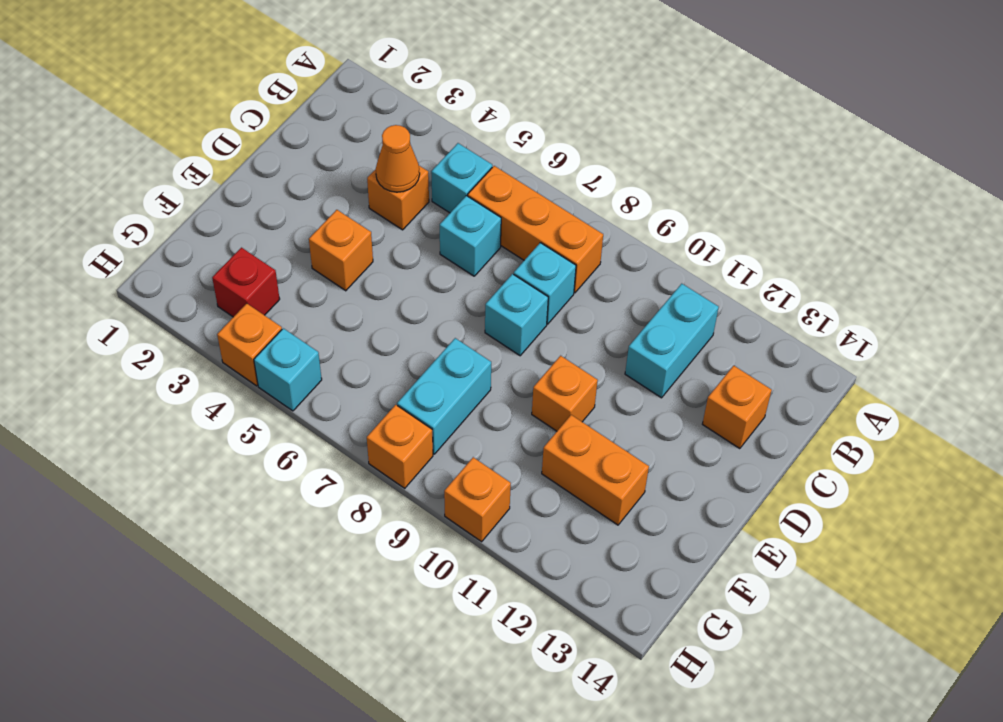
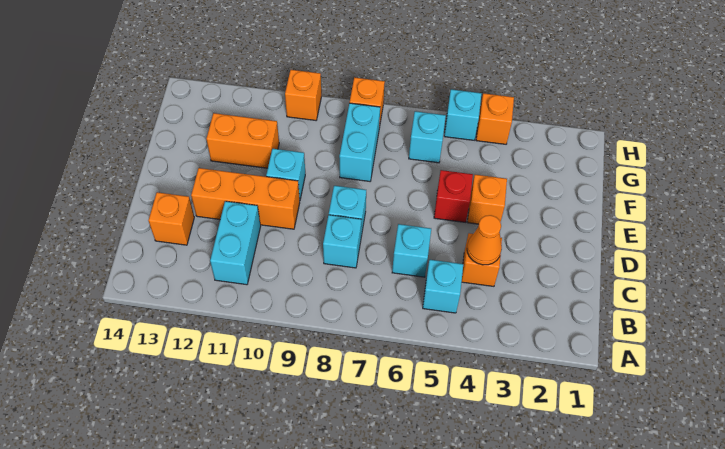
orange brick B6:B8 level 1 -> orange brick D10:D12 level 1
orange brick E10 level 1 -> cyan brick E10 level 1
red brick G3 level 1 -> red brick E5 level 1
none -> cyan brick G6 level 1

